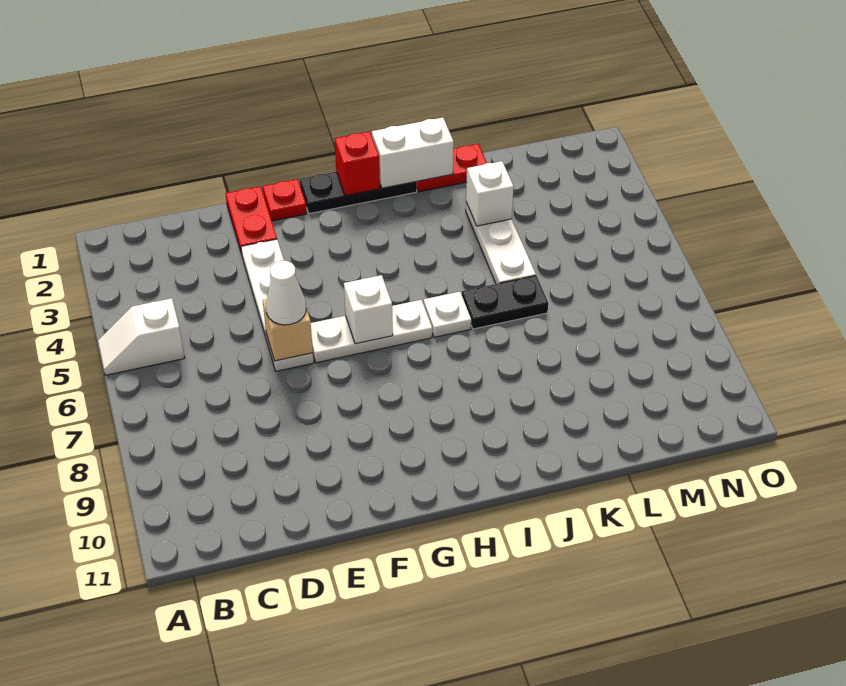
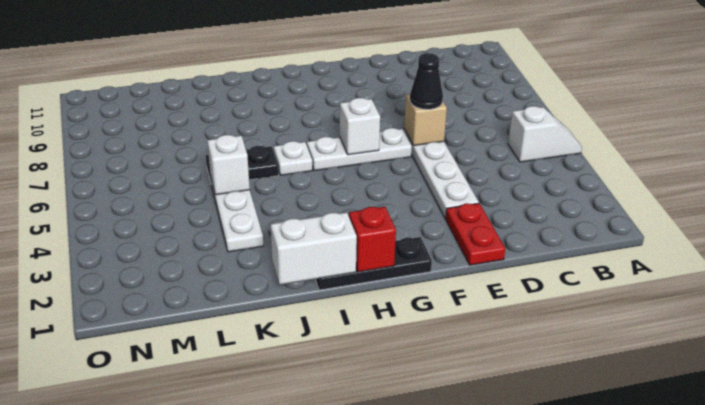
white cone E6 level 3 -> black cone E6 level 3
red plate F1 level 1 -> none
red plate J1:K1 level 1 -> none
white brick K3 level 2 -> white brick K5 level 2

